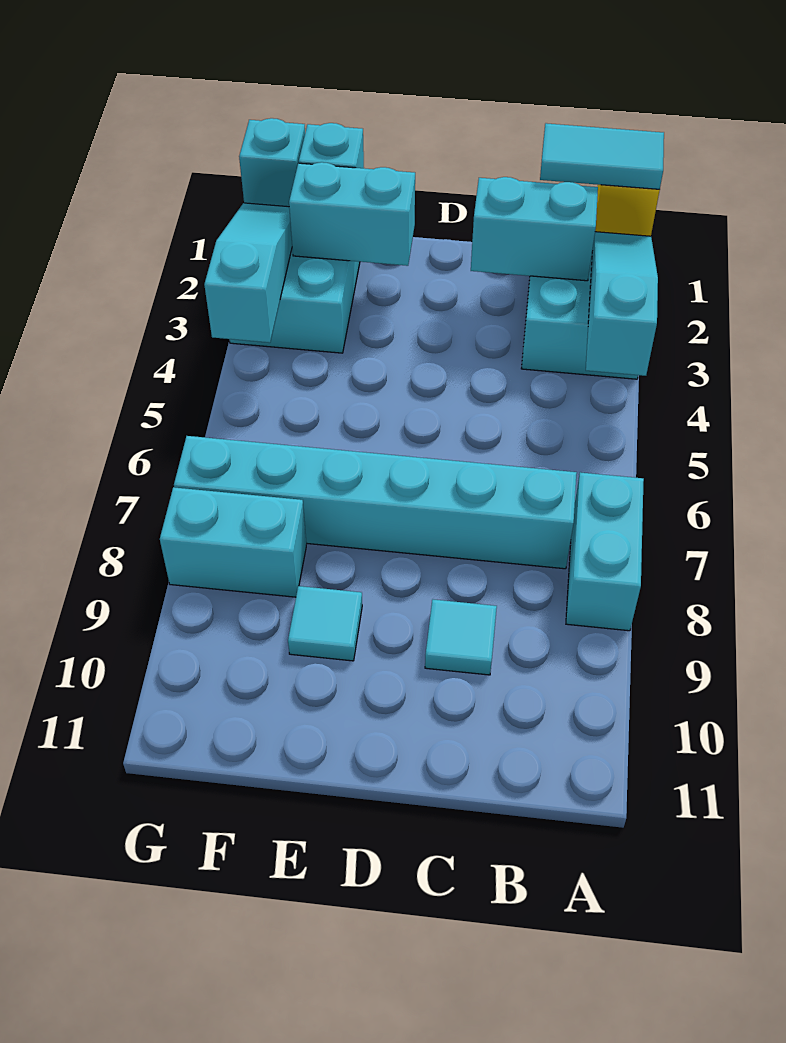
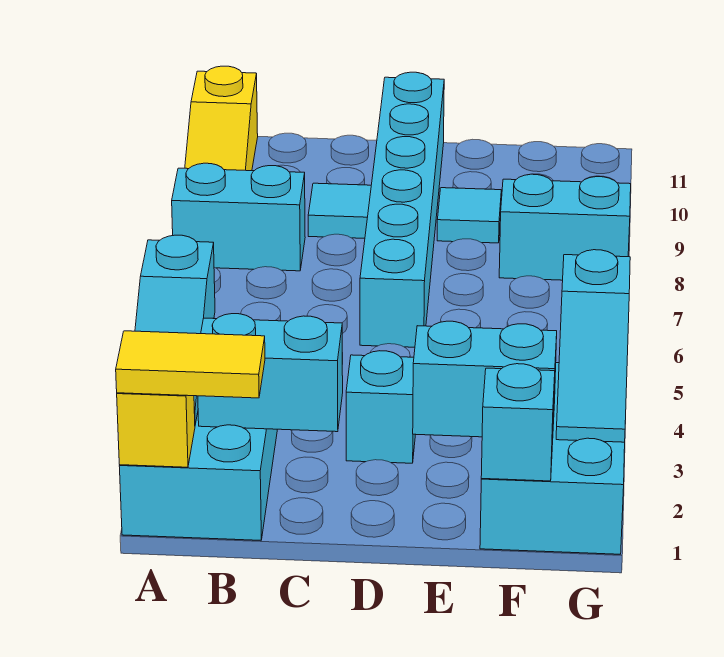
cyan tile A1:B1 level 3 -> yellow tile A1:B1 level 3
cyan brick A7:A8 level 1 -> cyan brick A8:B8 level 1
none -> yellow slope A9:A11 level 1 top 11
cyan brick B7:G7 level 1 -> cyan brick D6:D11 level 1
cyan brick G1 level 2 -> cyan brick D3 level 1

